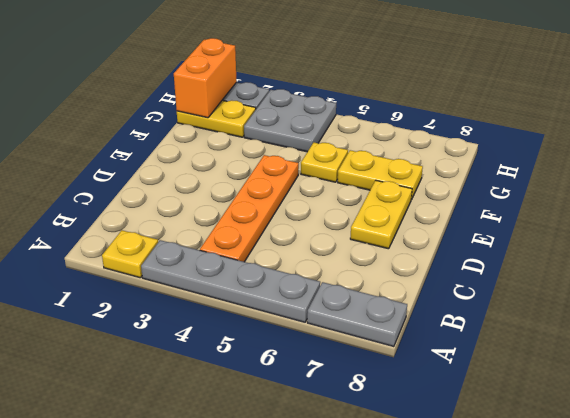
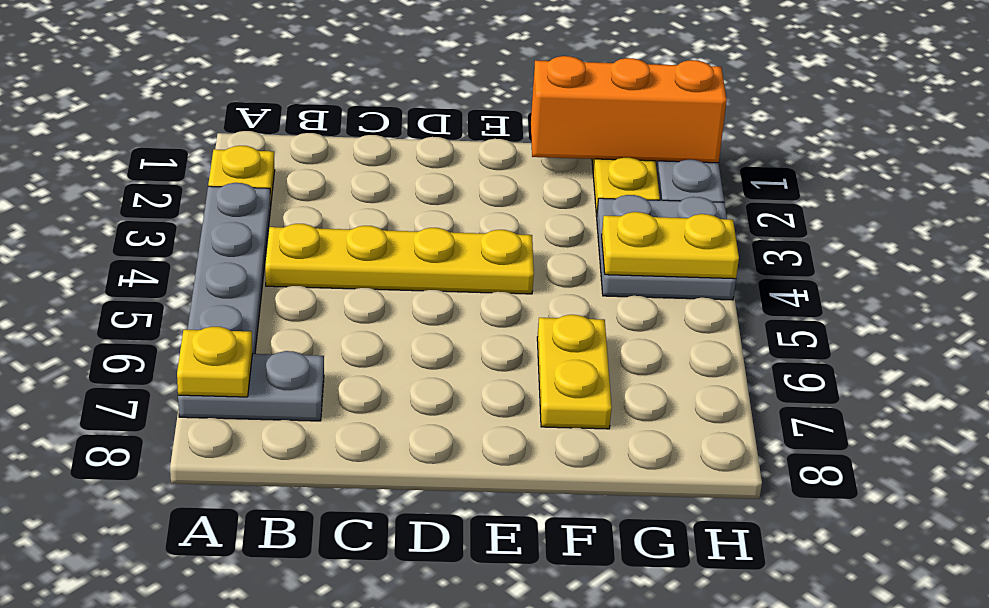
grey plate A7:A8 level 1 -> grey plate A7:B7 level 1
orange plate B4:E4 level 1 -> yellow plate B4:E4 level 1
yellow plate D7:E7 level 1 -> yellow plate G4:H4 level 2
yellow plate F5 level 1 -> yellow plate A7 level 2
orange brick G1:H1 level 2 -> orange brick F1:H1 level 2

